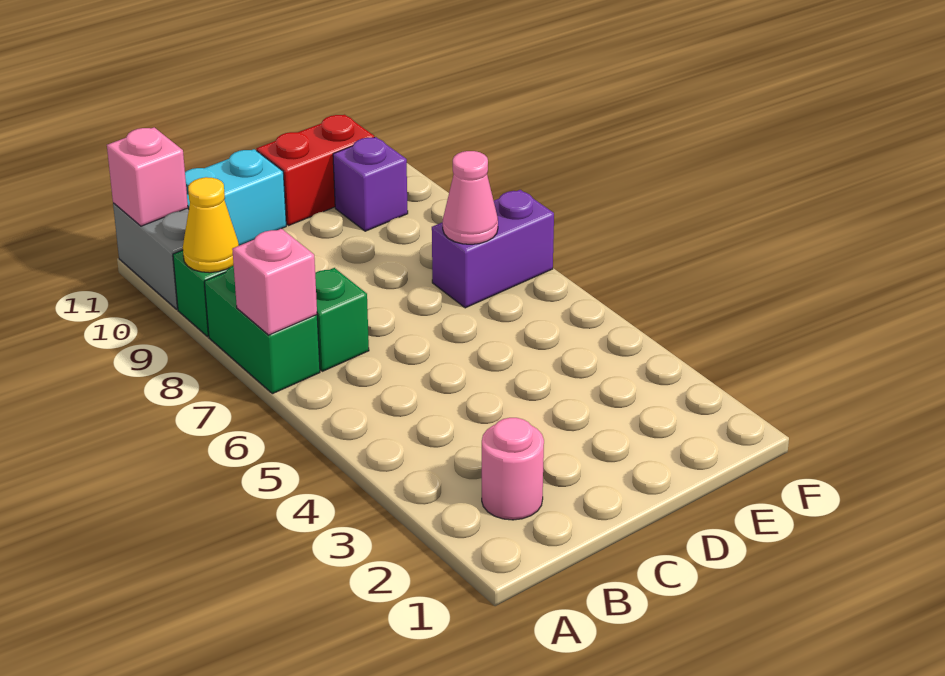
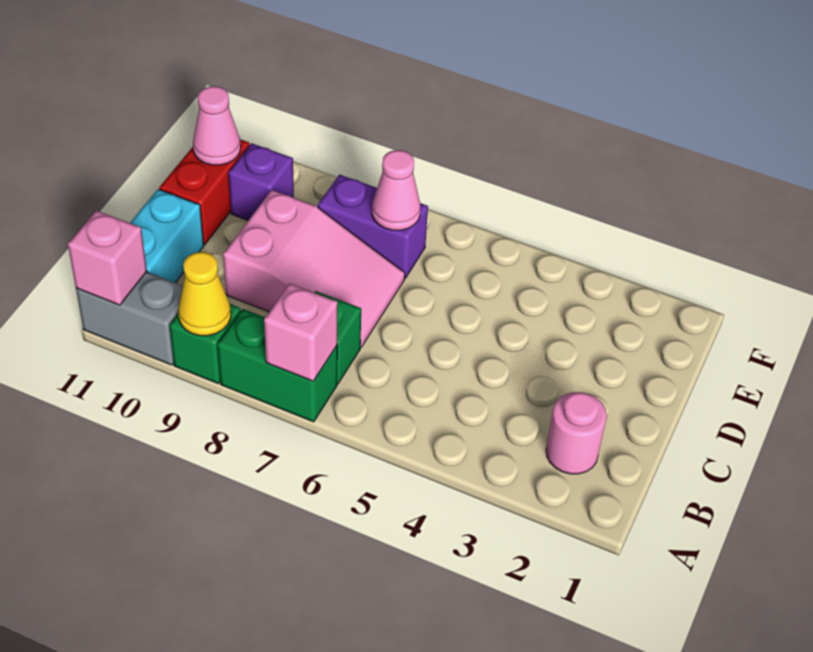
none -> pink slope C7:D9 level 1 top 9
purple brick E7:F7 level 1 -> purple brick E7:E8 level 1
none -> pink cone E11 level 2

